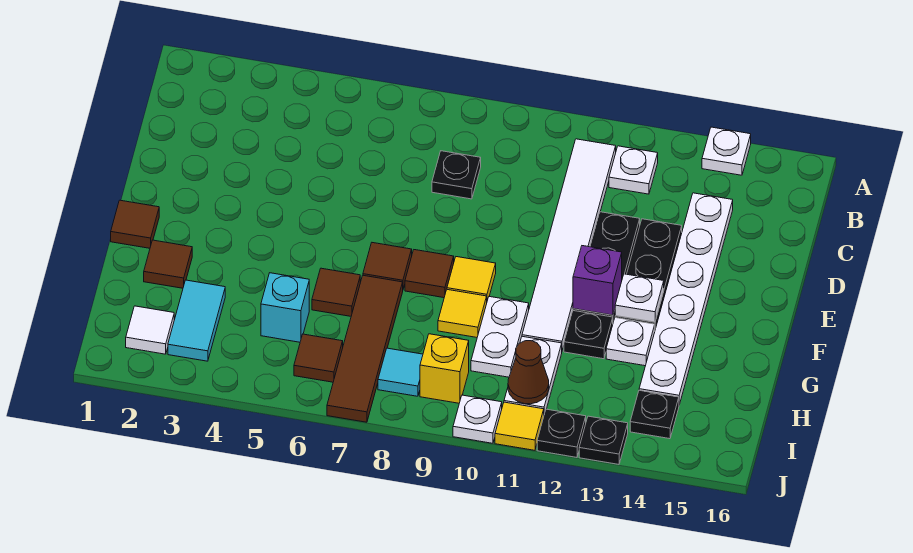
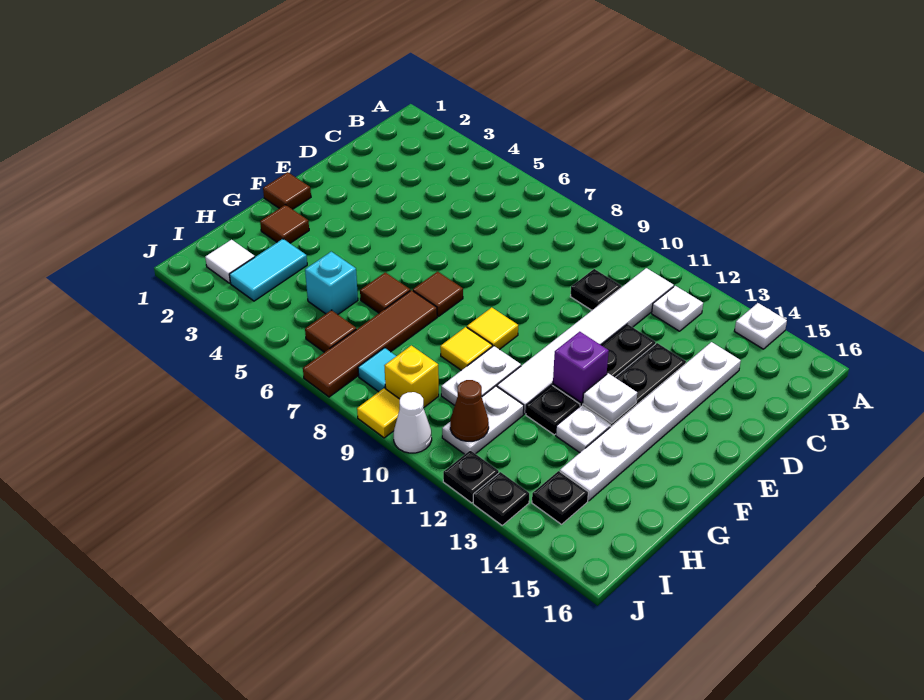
black plate C8 level 1 -> black plate C10 level 1
brown tile F8 level 1 -> none
white plate J10 level 1 -> white cone J10 level 1
yellow tile J11 level 1 -> yellow tile J9 level 1

